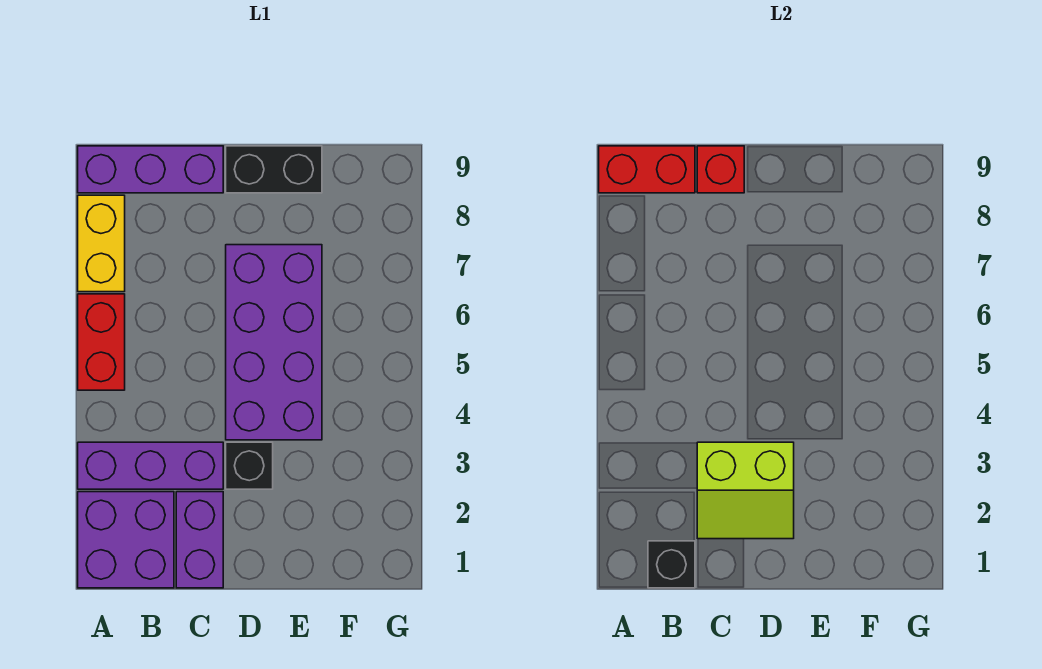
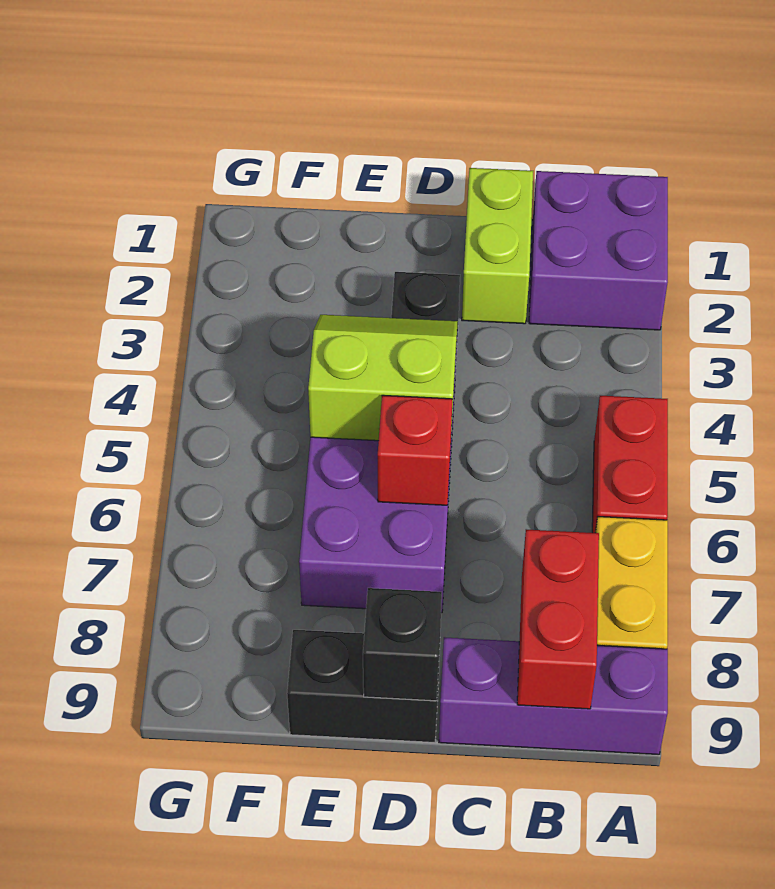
purple brick A3:C3 level 1 -> none
red brick A9:B9 level 2 -> red brick B8:B9 level 2
black brick B1 level 2 -> black brick D9 level 2
purple brick C1:C2 level 1 -> lime brick C1:C2 level 1
lime slope C2:D3 level 2 top 3 -> lime slope D4:E5 level 2 top 5
red brick C9 level 2 -> red brick D6 level 2

